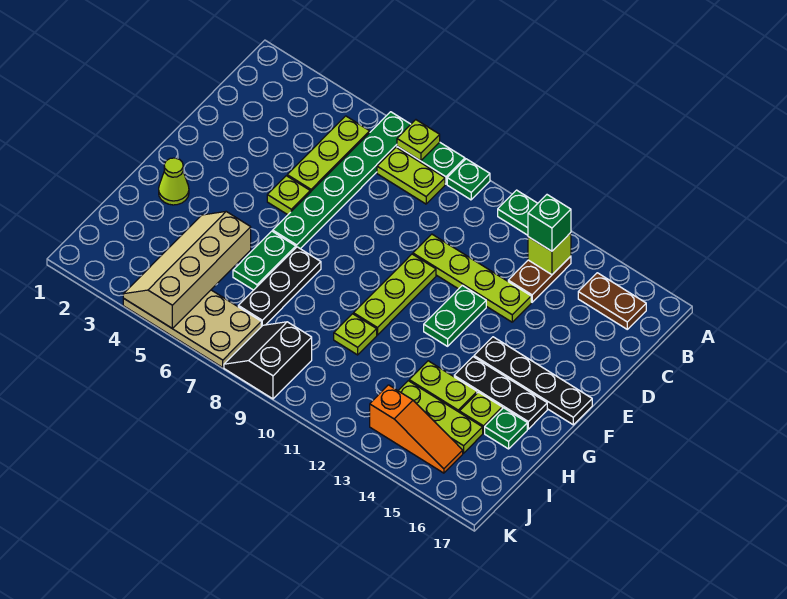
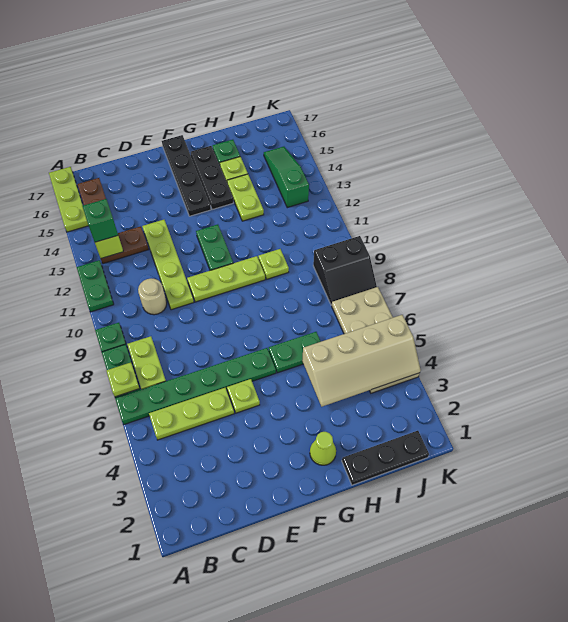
none -> tan round brick C10 level 1
green plate E12:F12 level 1 -> green plate F11:F12 level 1
black plate G7:I7 level 1 -> black plate H1:J1 level 1
lime plate I13:I15 level 1 -> lime plate A15:A17 level 1
orange slope J13:J15 level 1 top 13 -> green slope J13:J15 level 1 top 13

